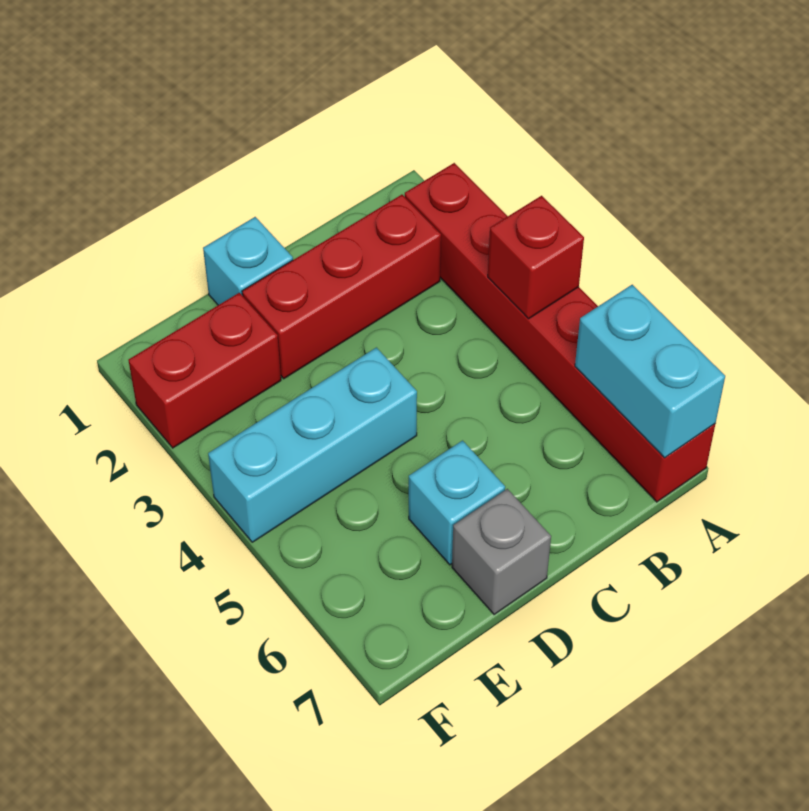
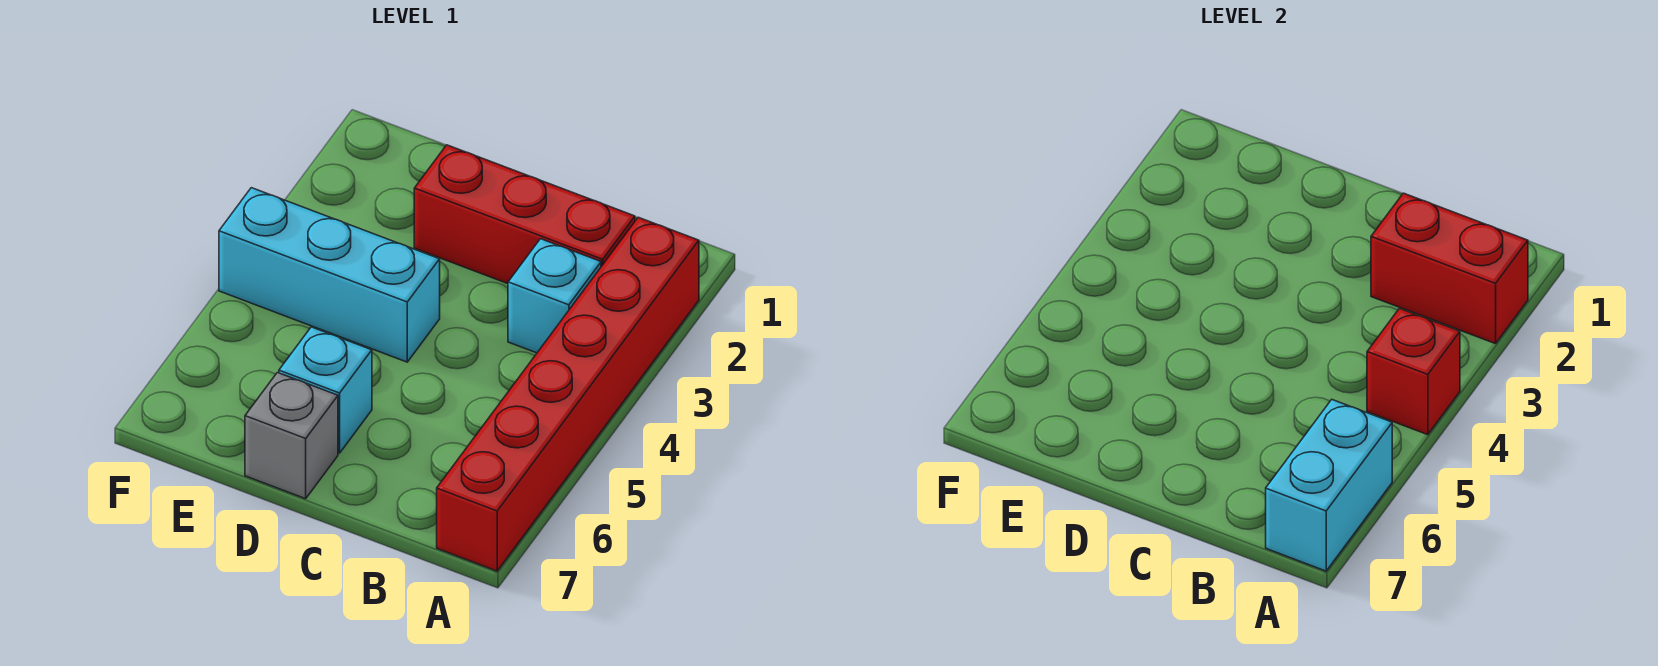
cyan brick D1 level 1 -> cyan brick B3 level 1
red brick E2:F2 level 1 -> red brick A2:B2 level 2

